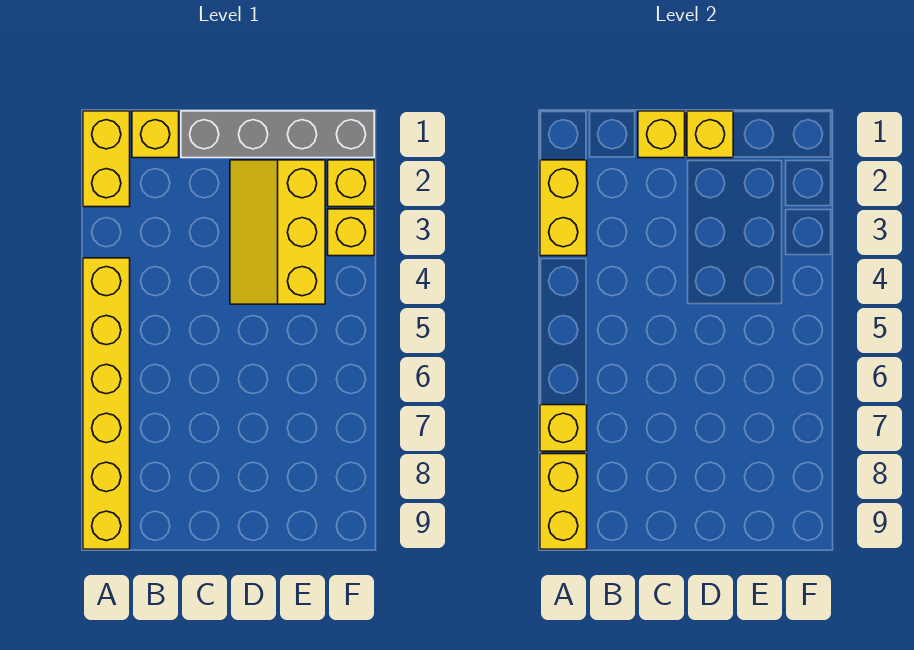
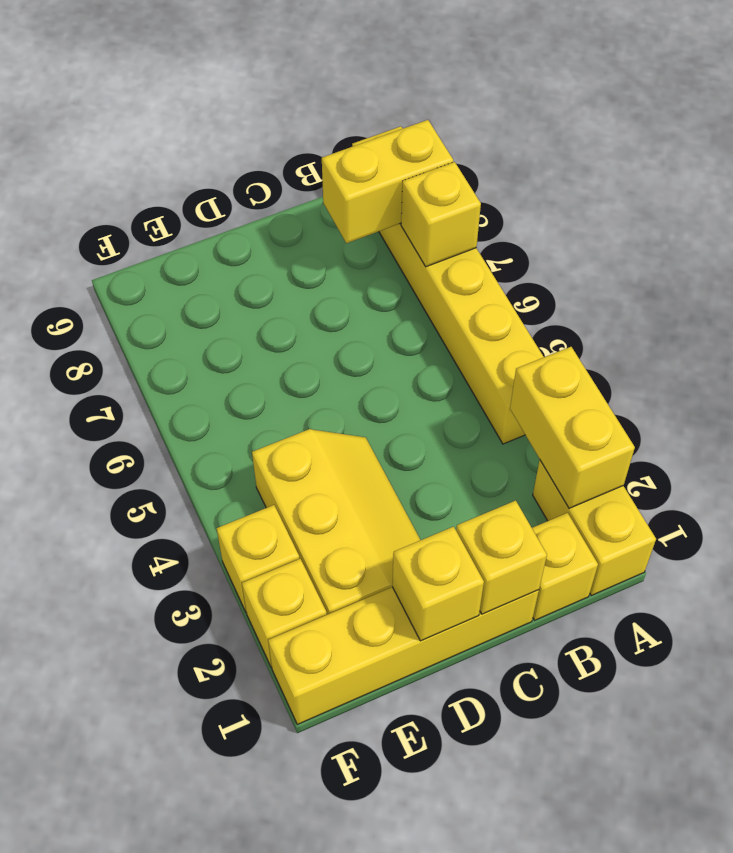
yellow brick A8:A9 level 2 -> yellow brick A8:B8 level 2
grey brick C1:F1 level 1 -> yellow brick C1:F1 level 1

